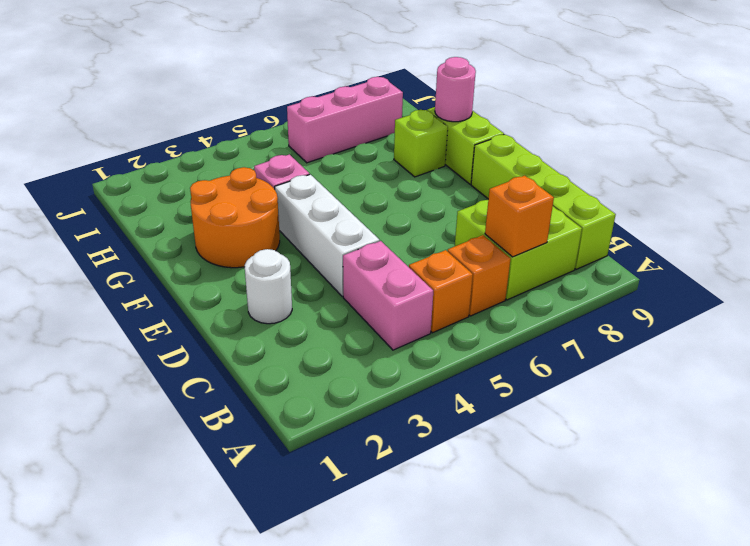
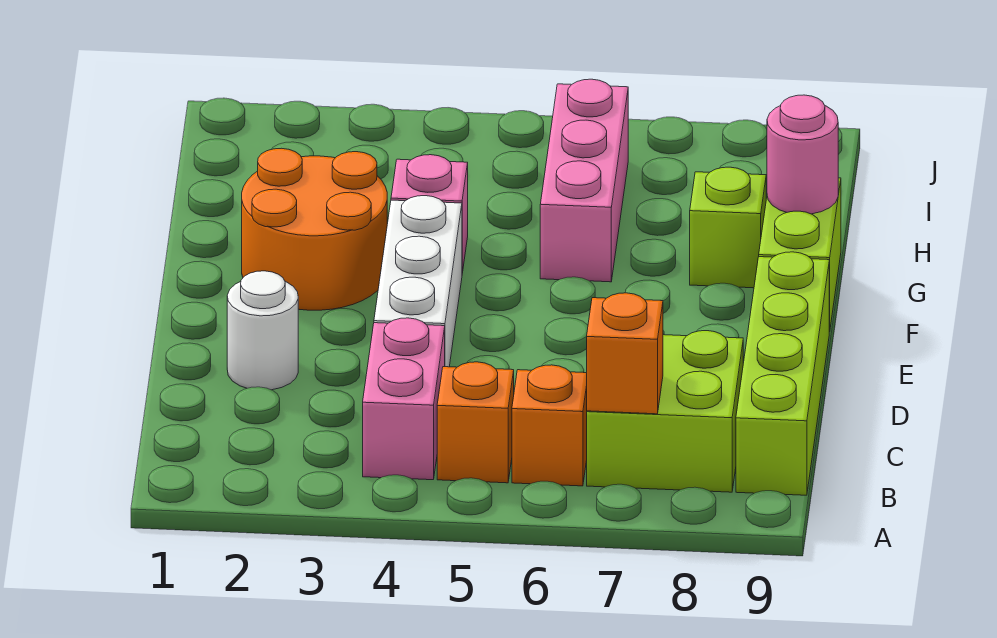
pink brick I6:I8 level 1 -> pink brick G6:I6 level 1

